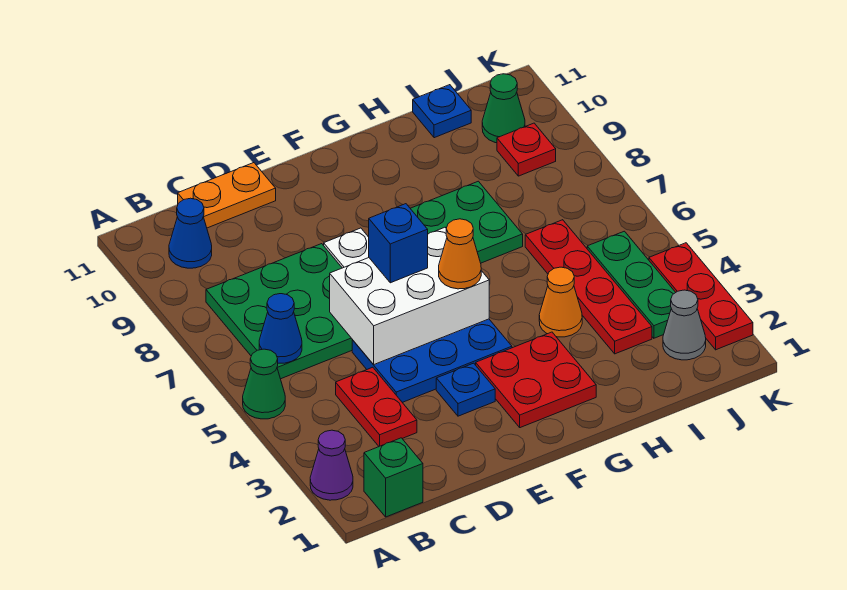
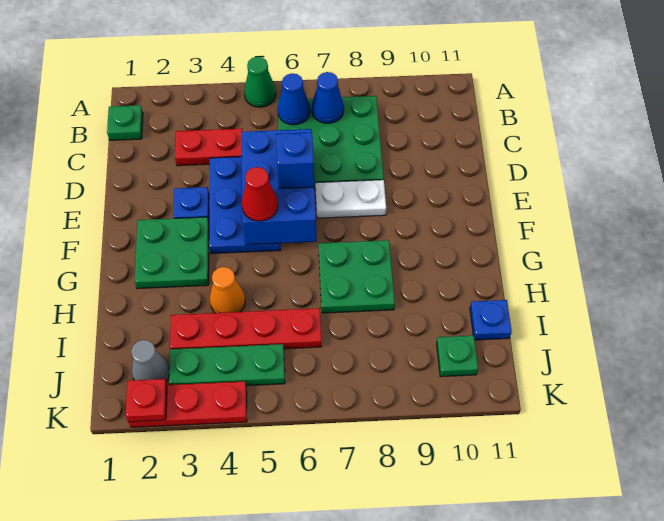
purple cone A2 level 1 -> none
green brick B1 level 1 -> green plate B1 level 1
blue cone B10 level 1 -> blue cone B7 level 2
orange plate C11:D11 level 1 -> none
white brick D5:F6 level 2 -> blue brick D5:F6 level 2
red plate F2:G3 level 1 -> green plate F2:G3 level 1
orange cone F5 level 3 -> red cone F5 level 3
red plate J9 level 1 -> red plate K2 level 2
green cone J10 level 1 -> green plate J10 level 1

